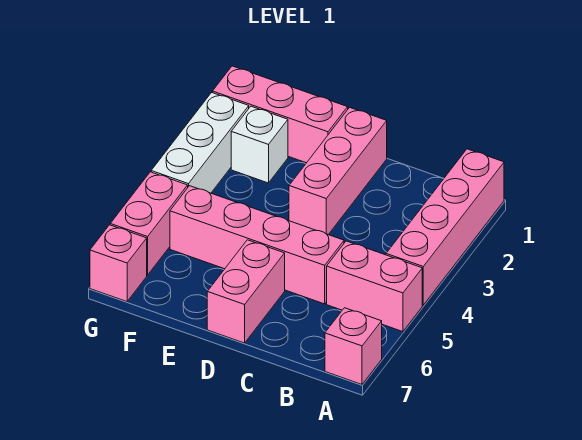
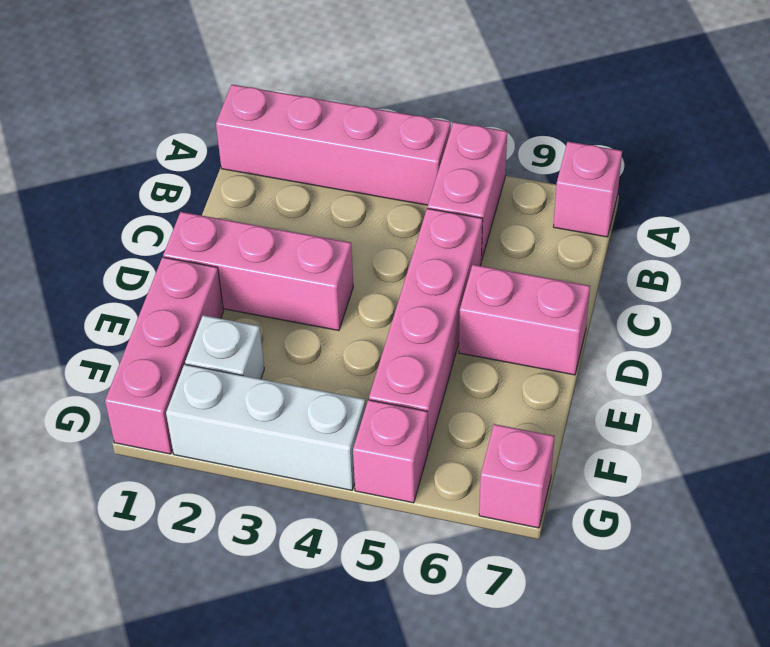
pink brick G5:G6 level 1 -> pink brick G5 level 1

